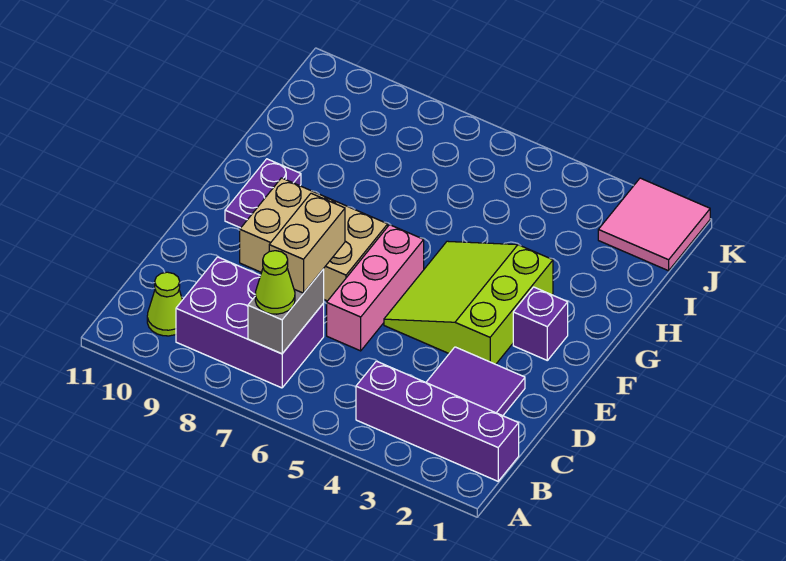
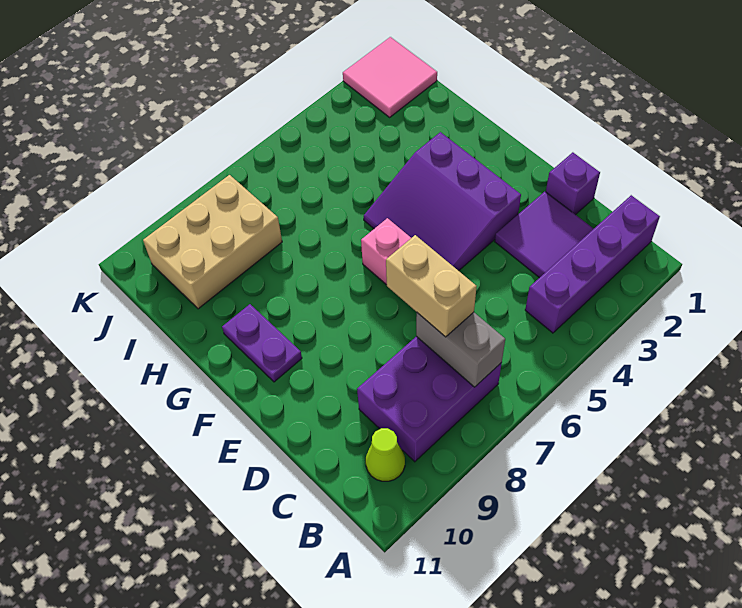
lime cone B7 level 3 -> none
lime slope E3:G5 level 1 top 3 -> purple slope E3:G5 level 1 top 3
tan brick E7:F9 level 1 -> tan brick I8:J10 level 1
purple brick F2 level 1 -> purple brick D1 level 1

